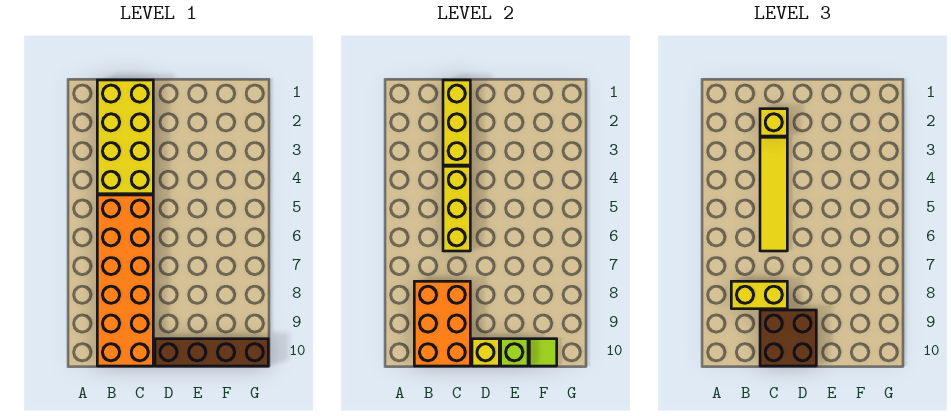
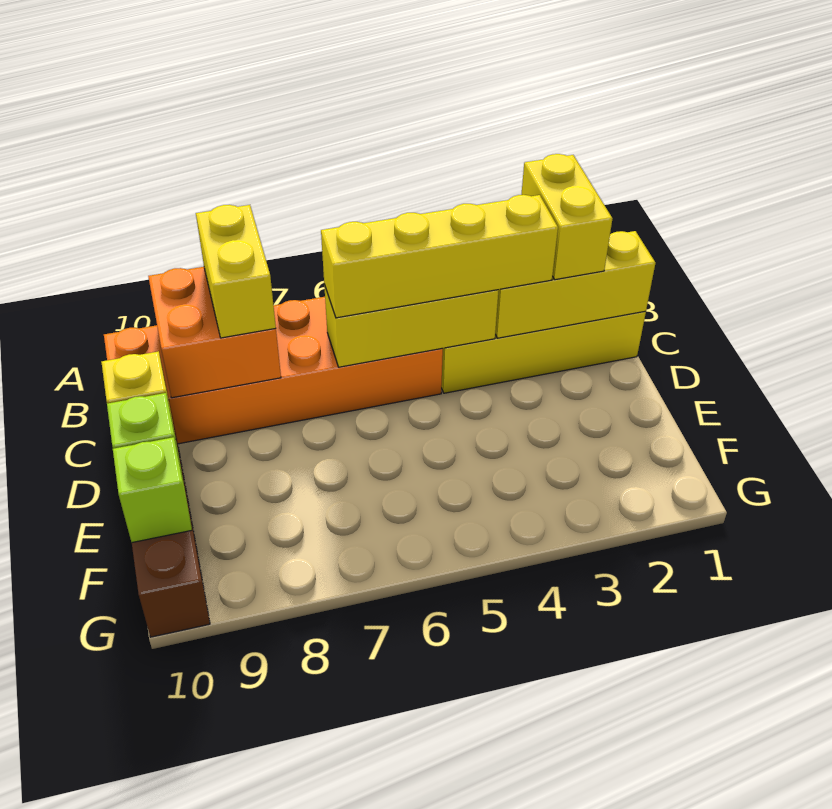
orange brick B8:C10 level 2 -> orange brick B8:C9 level 2
yellow brick C2 level 3 -> yellow brick B2:C2 level 3
yellow tile C3:C6 level 3 -> yellow brick C3:C6 level 3
brown brick C9:D10 level 3 -> none
lime tile F10 level 2 -> lime brick F10 level 2

